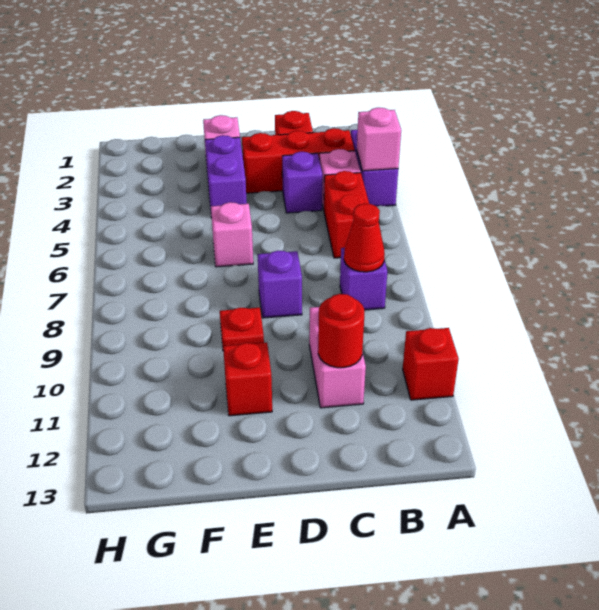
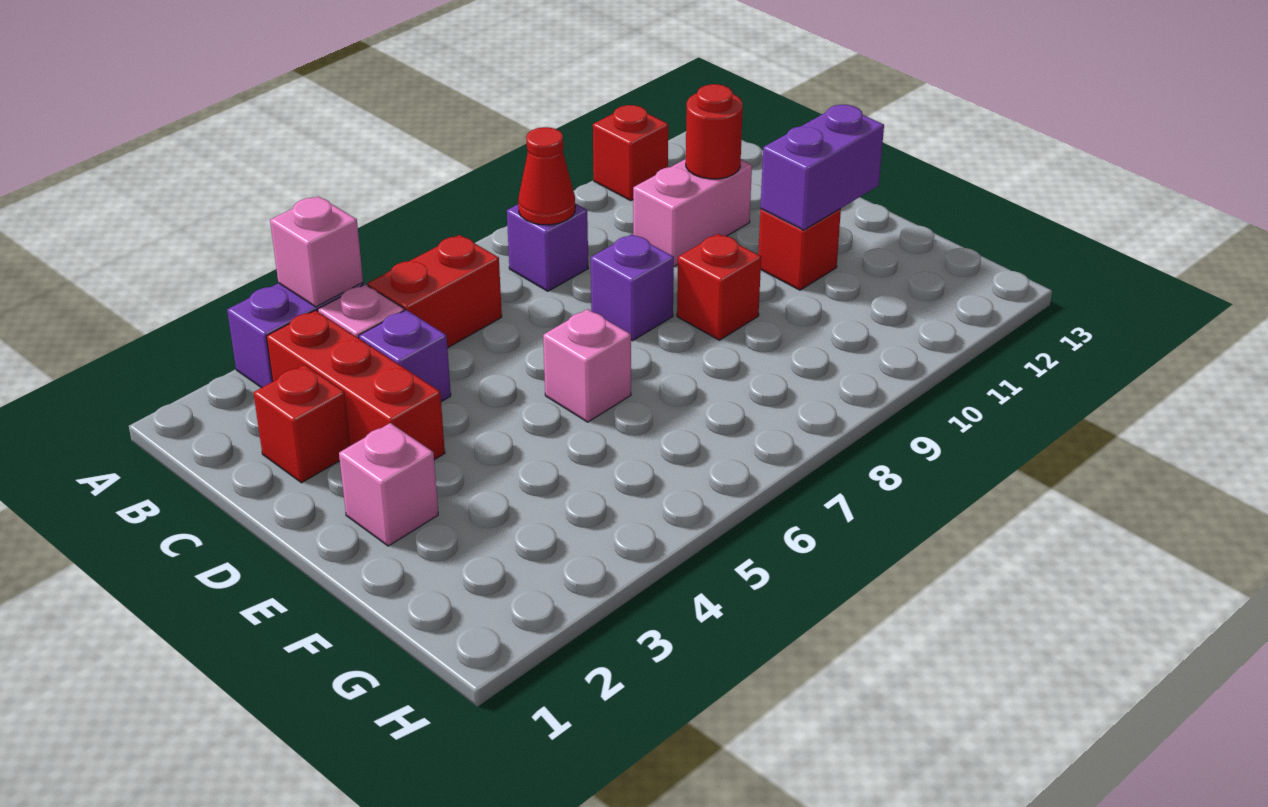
purple brick E3:E4 level 1 -> purple brick E11:E12 level 2
red plate E9 level 1 -> red brick E9 level 1

